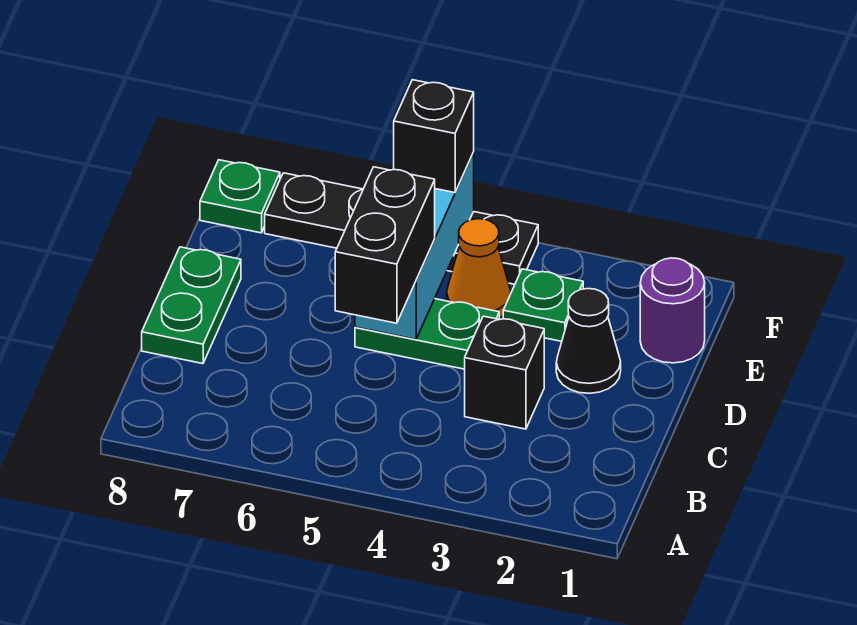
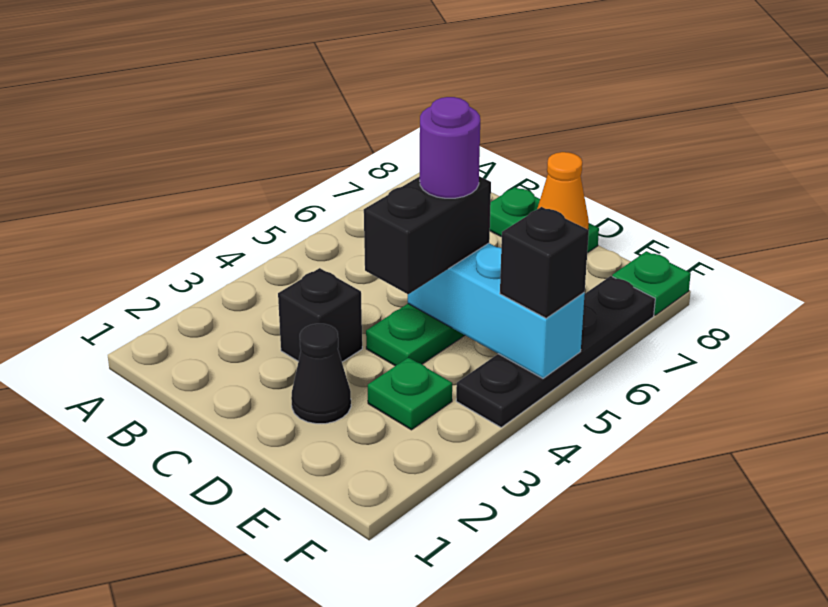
black brick C5:D5 level 3 -> black brick D4:D5 level 3
purple round brick E1 level 1 -> purple round brick D5 level 4
orange cone E4 level 1 -> orange cone D8 level 2

